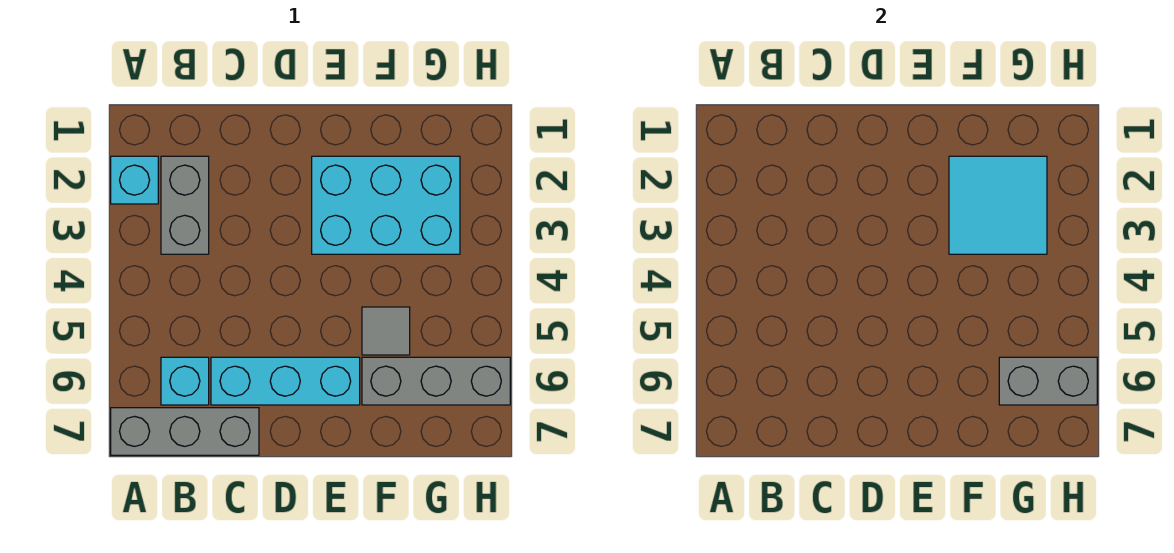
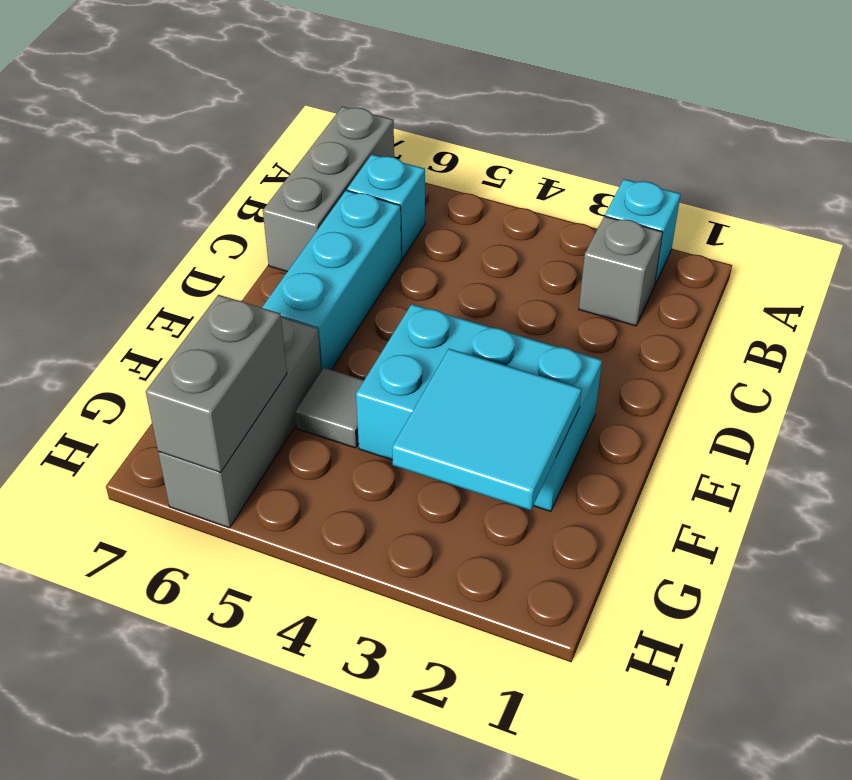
grey brick B2:B3 level 1 -> grey brick B2 level 1
cyan brick E2:G3 level 1 -> cyan brick E2:F4 level 1

